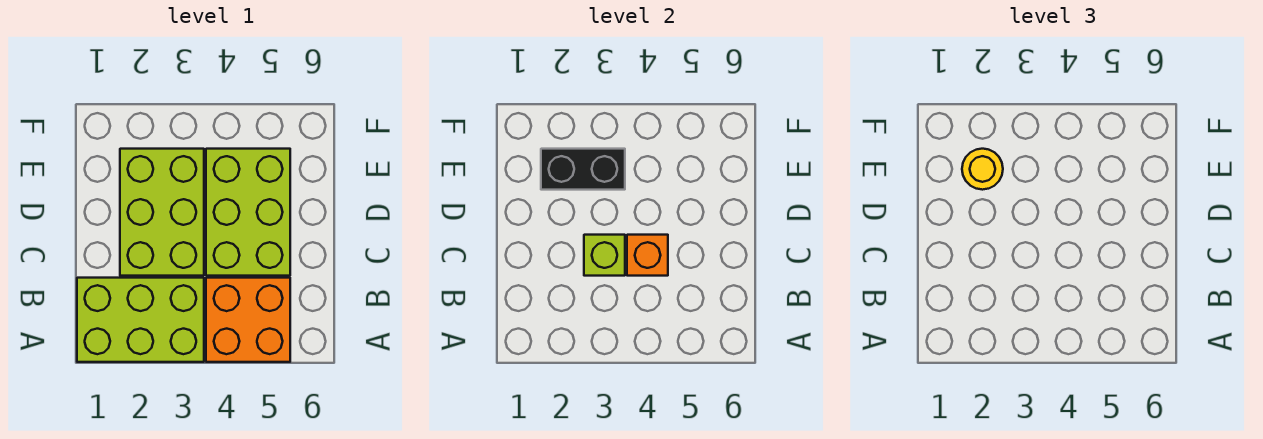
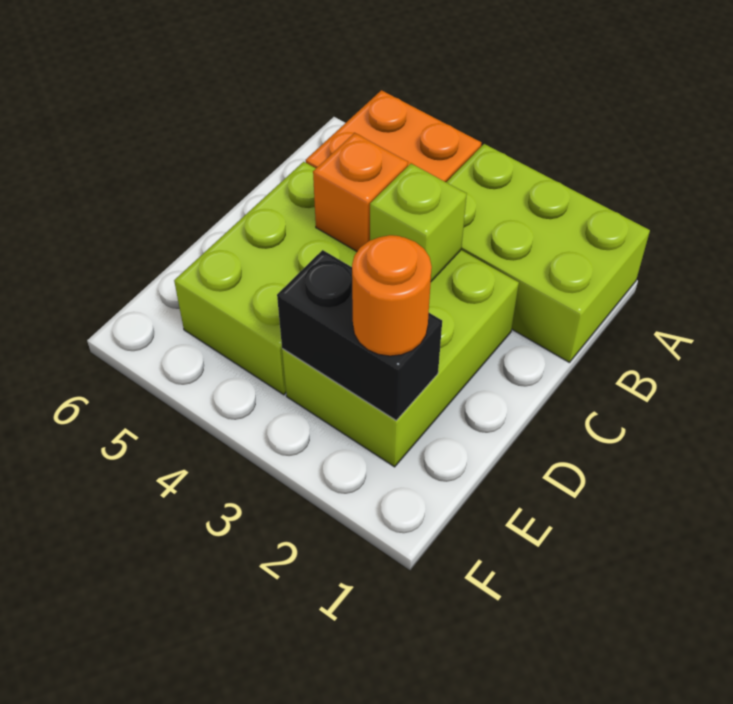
yellow round brick E2 level 3 -> orange round brick E2 level 3

